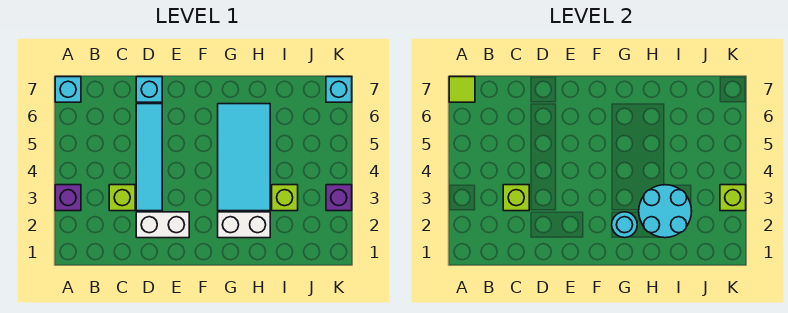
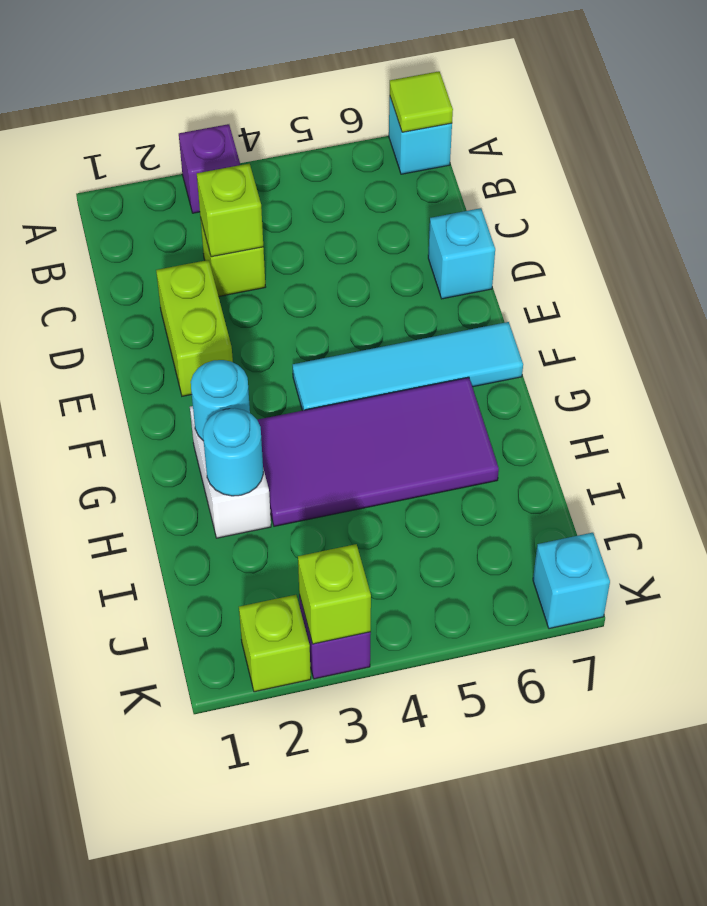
white brick D2:E2 level 1 -> lime brick D2:E2 level 1
cyan tile D3:D6 level 1 -> cyan tile F4:F7 level 1
cyan tile G3:H6 level 1 -> purple tile G3:H6 level 1
cyan round brick H2:I3 level 2 -> cyan round brick H2 level 2
lime brick I3 level 1 -> lime brick K2 level 1

